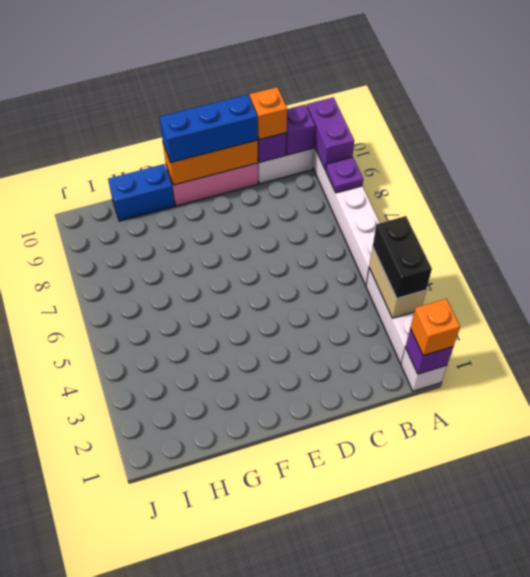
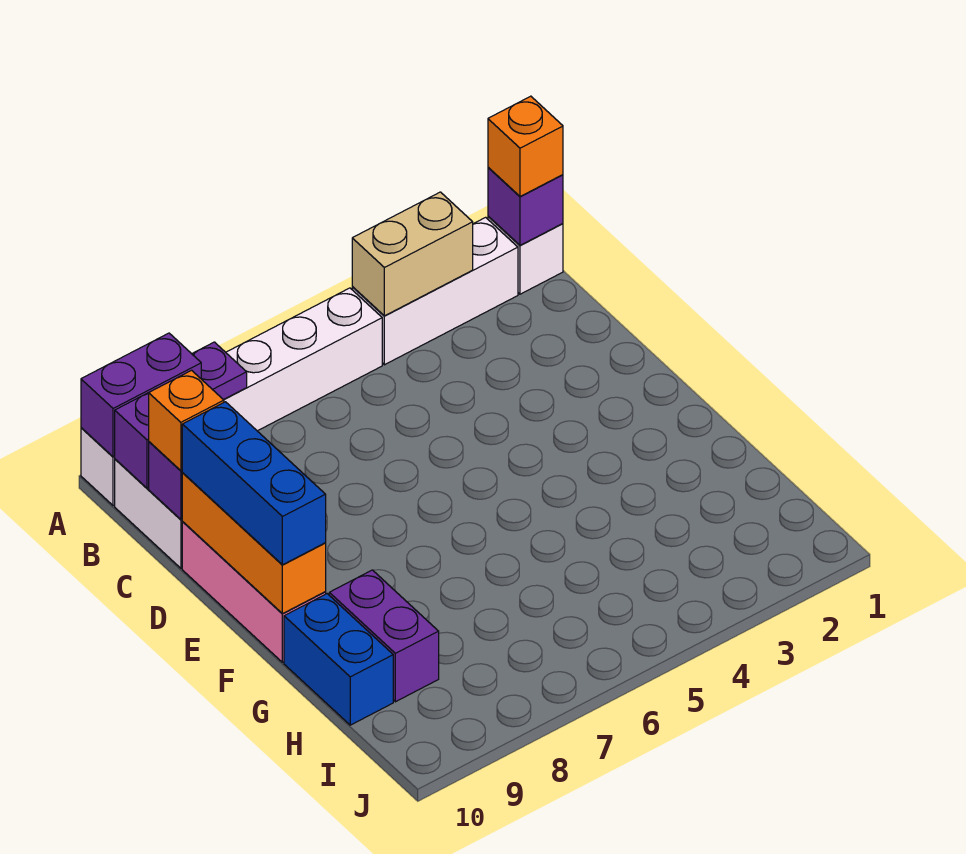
black brick A3:A4 level 3 -> none
none -> purple brick G9:H9 level 1

